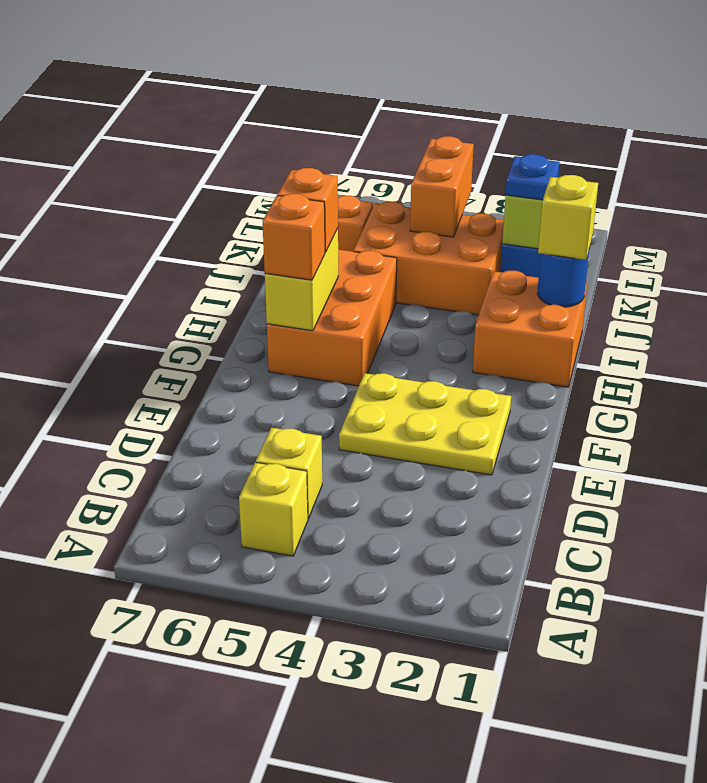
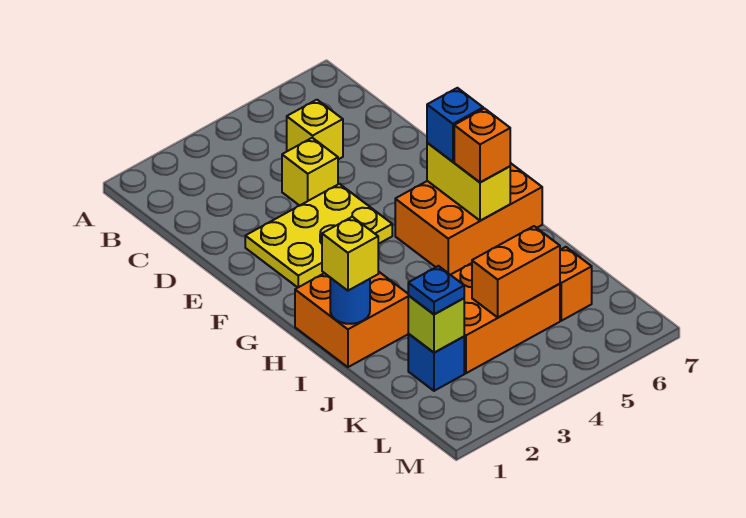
yellow brick B5 level 1 -> yellow brick D4 level 1
orange brick G5:I6 level 1 -> orange brick G5:H7 level 1
orange brick G6 level 3 -> blue brick G6 level 3
orange brick K4:L4 level 2 -> orange brick K4:K5 level 2

